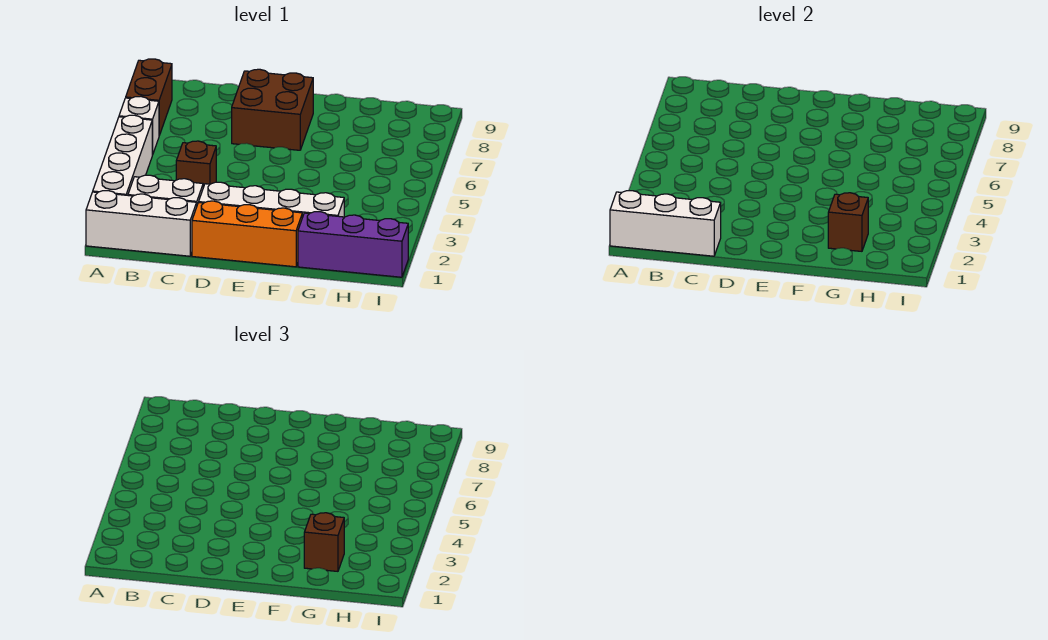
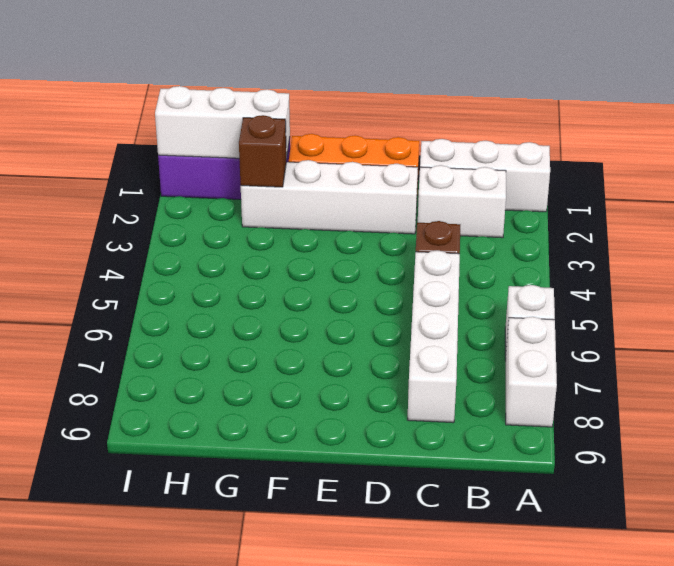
white brick A1:C1 level 2 -> white brick G1:I1 level 2
white brick A2:A5 level 1 -> white brick C5:C8 level 1
brown brick A7:A8 level 1 -> white brick A7:A8 level 1
brown brick D7:E8 level 1 -> none
brown brick G2 level 3 -> none

